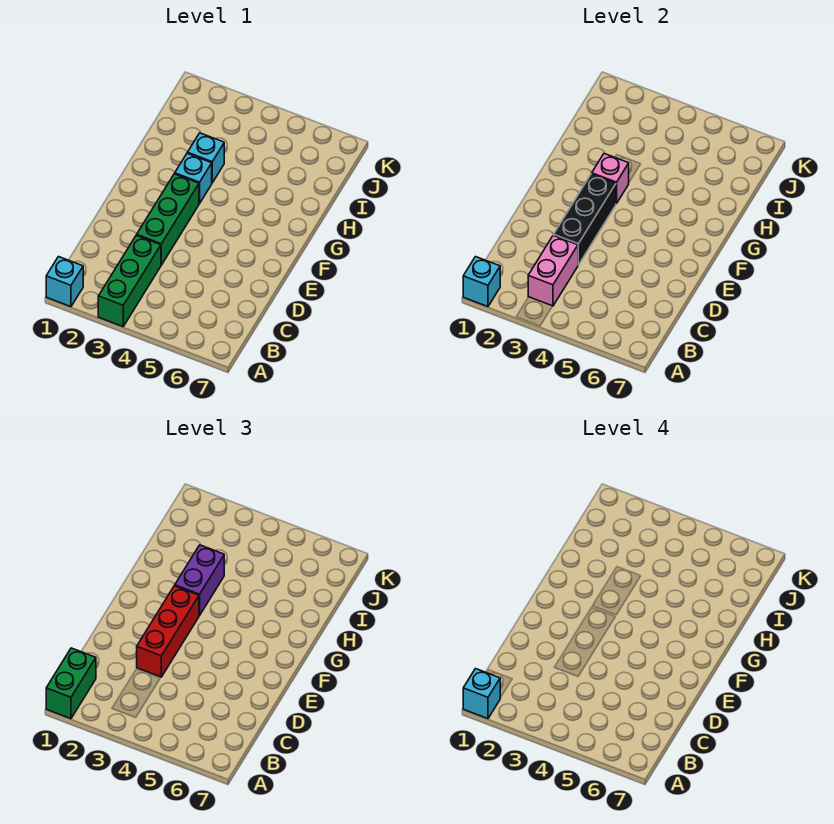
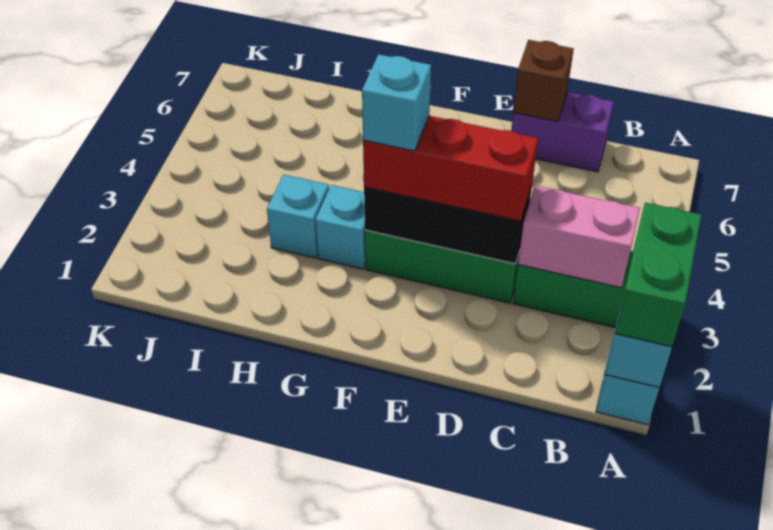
green brick A1:B1 level 3 -> green brick A1:A2 level 3
cyan brick A1 level 4 -> cyan brick F3 level 4
none -> brown brick D7 level 2
pink brick G3 level 2 -> none
purple brick G3:H3 level 3 -> purple brick C7:D7 level 1

